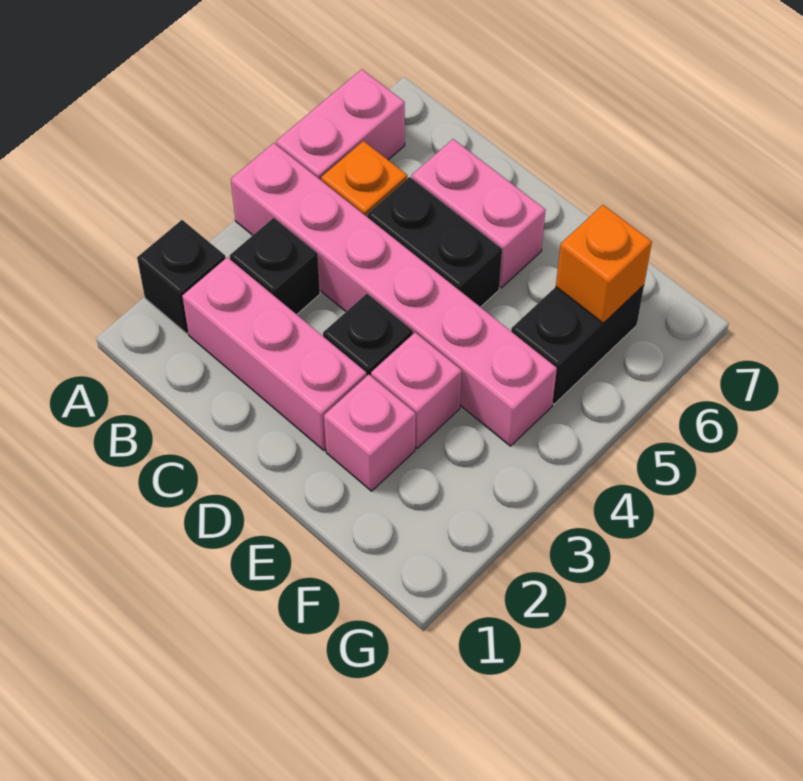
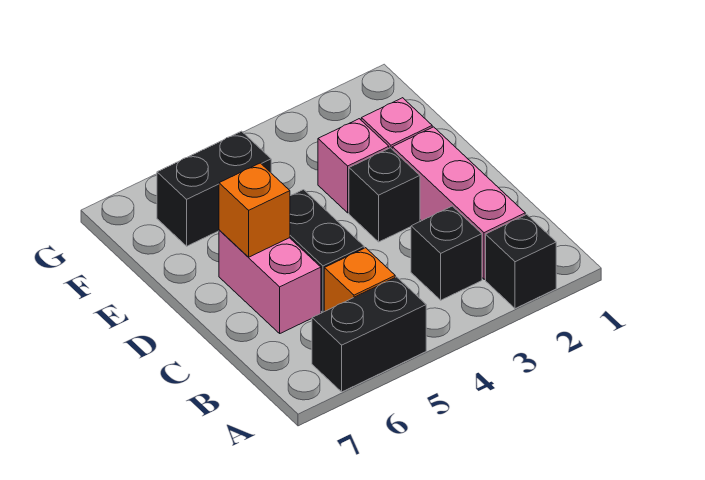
pink brick A4:F4 level 1 -> none
pink brick A5:A6 level 1 -> black brick A5:A6 level 1
orange brick F6 level 2 -> orange brick D6 level 2

